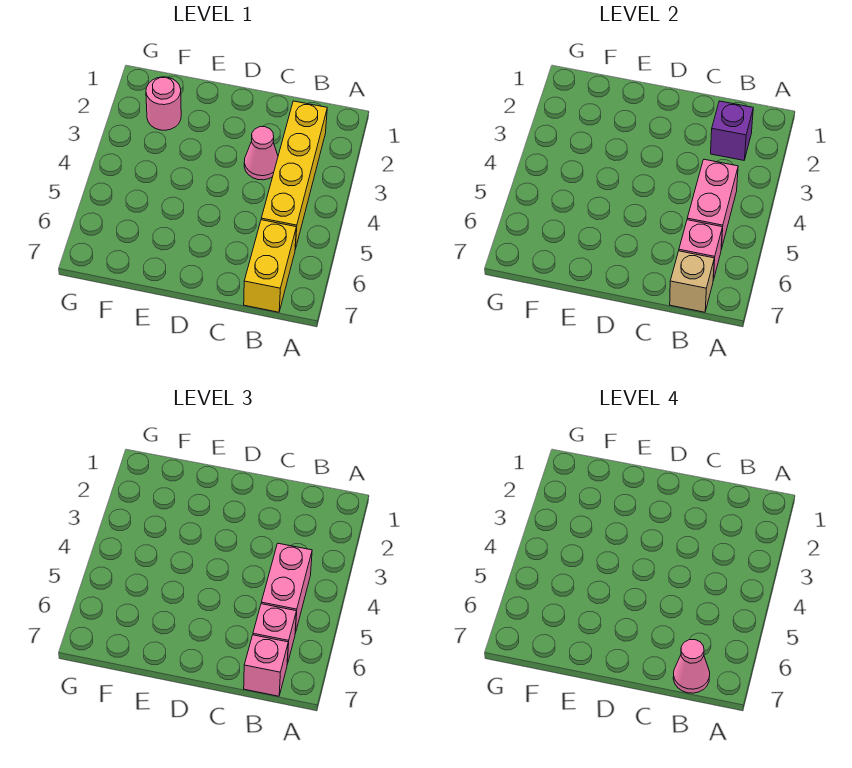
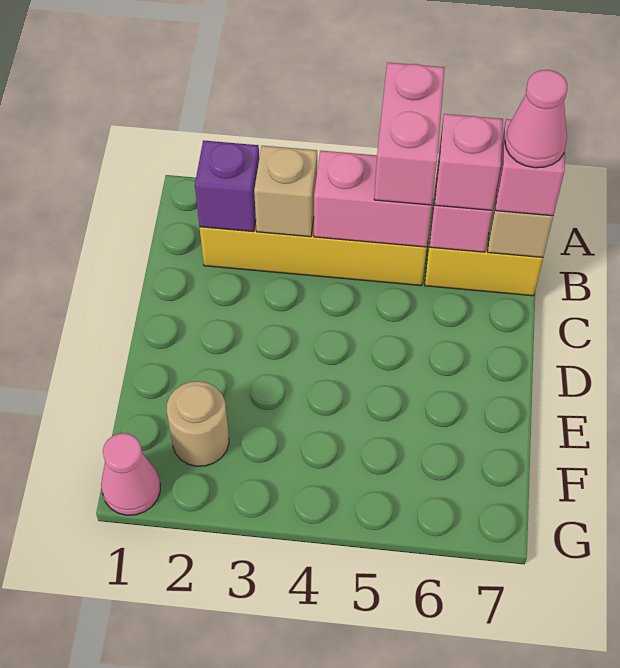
none -> tan brick B3 level 2
pink brick B4:B5 level 3 -> pink brick A5:B5 level 3
pink cone C3 level 1 -> pink cone G1 level 1
pink round brick F2 level 1 -> tan round brick F2 level 1

